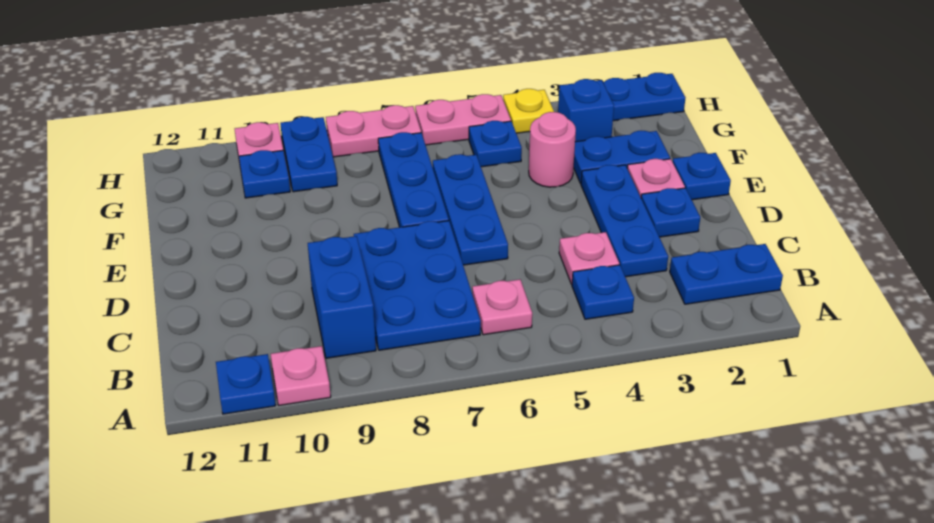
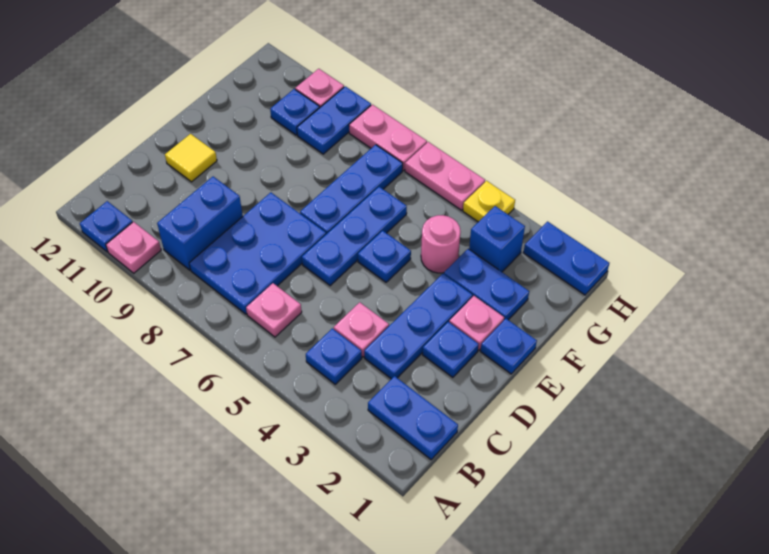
none -> yellow tile D11 level 1
blue plate G5 level 1 -> blue plate E5 level 1

